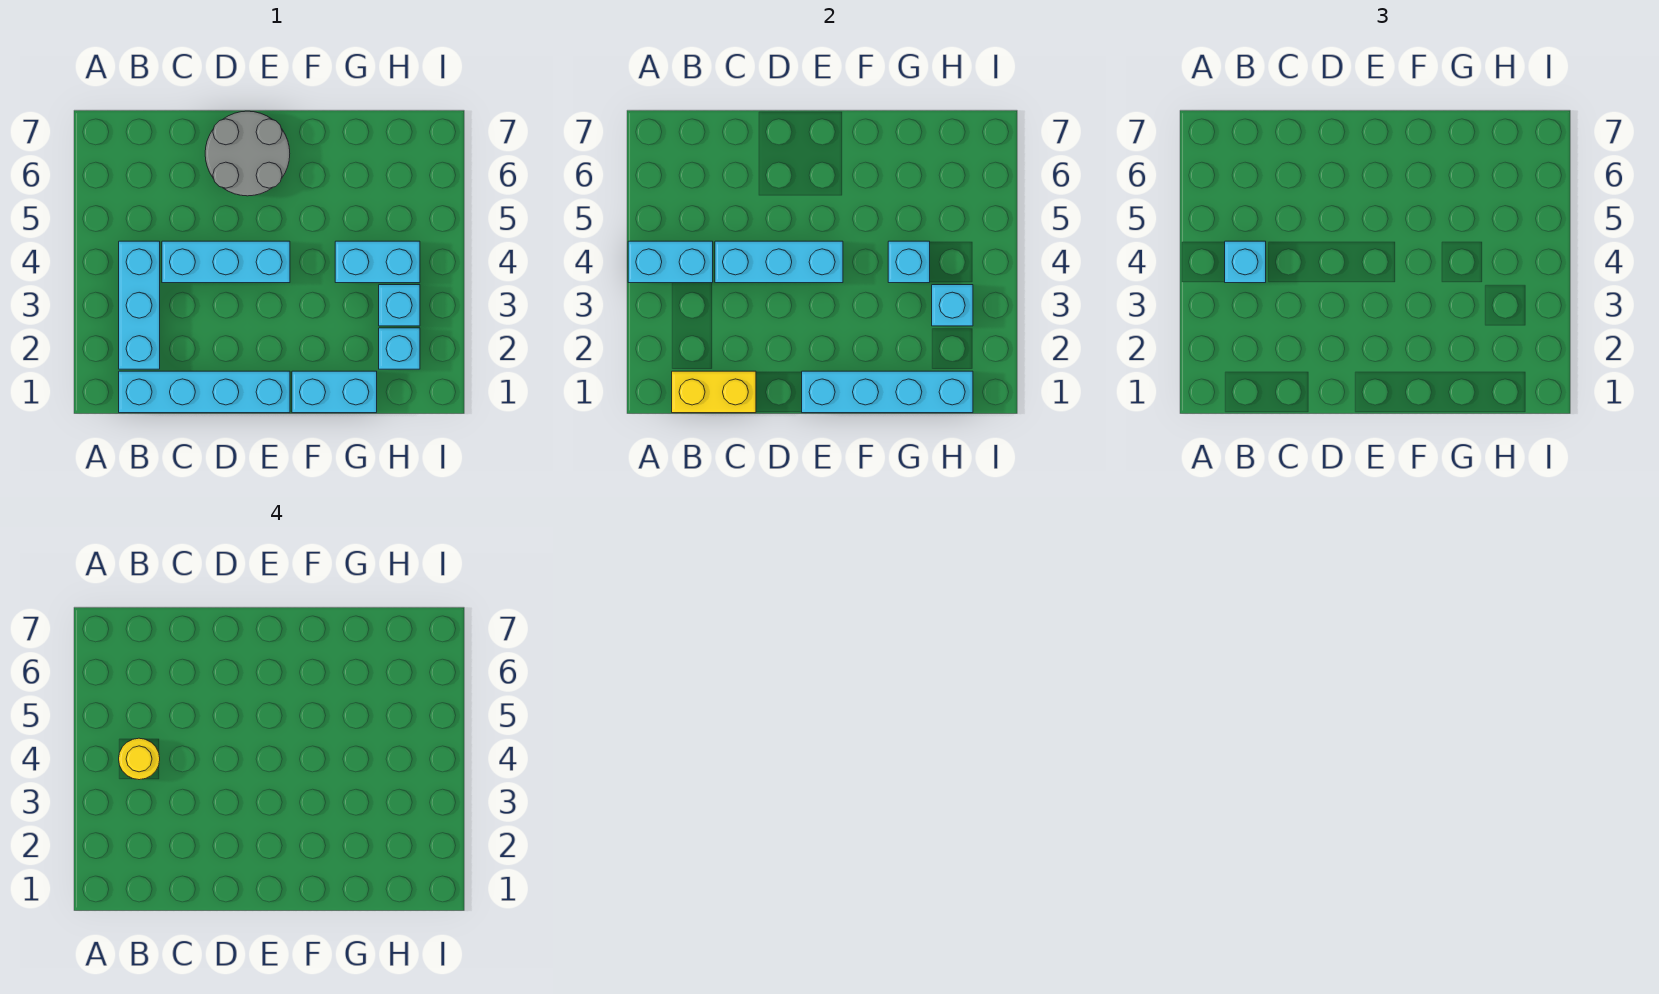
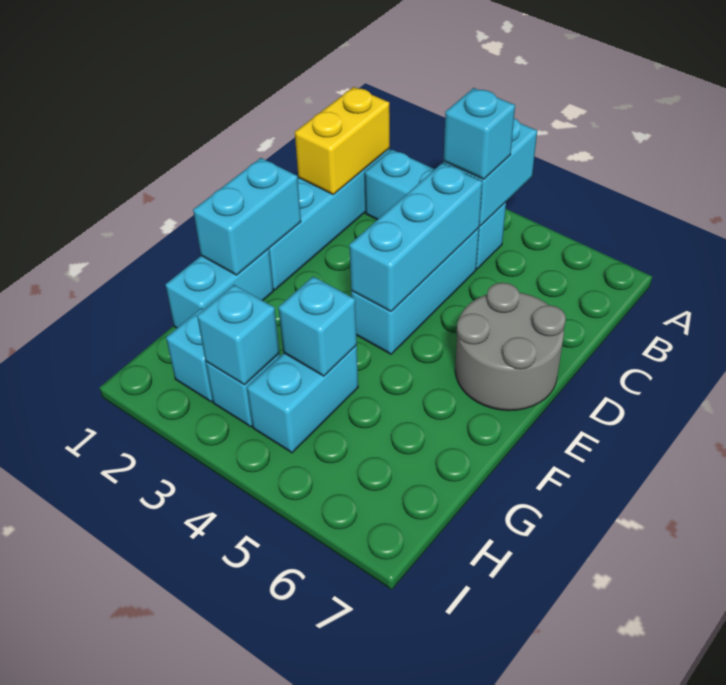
yellow round brick B4 level 4 -> none
cyan brick E1:H1 level 2 -> cyan brick E1:F1 level 2

